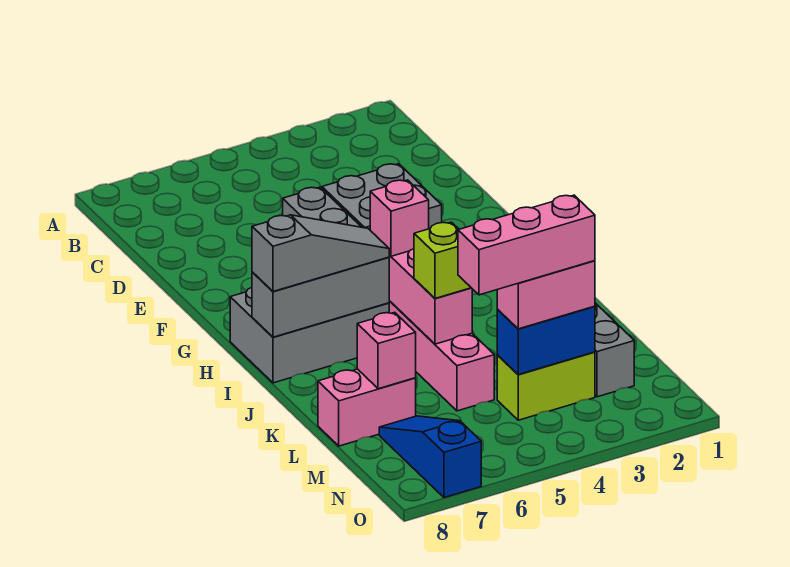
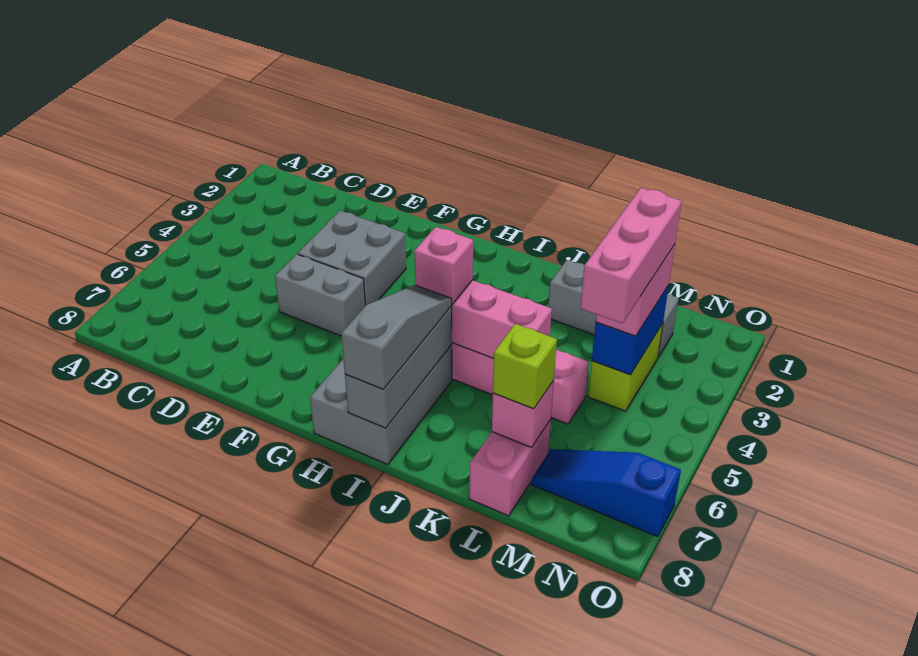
lime brick K5 level 3 -> lime brick L7 level 3

